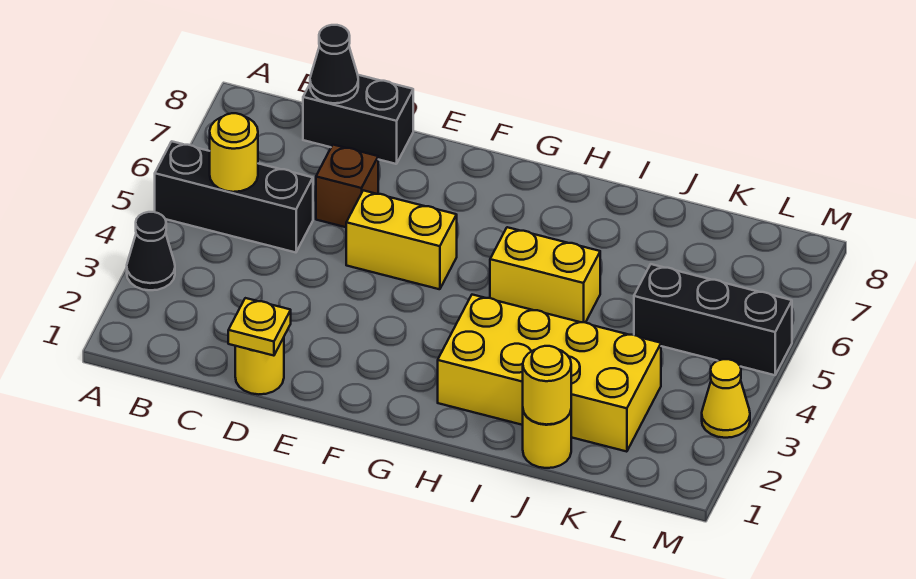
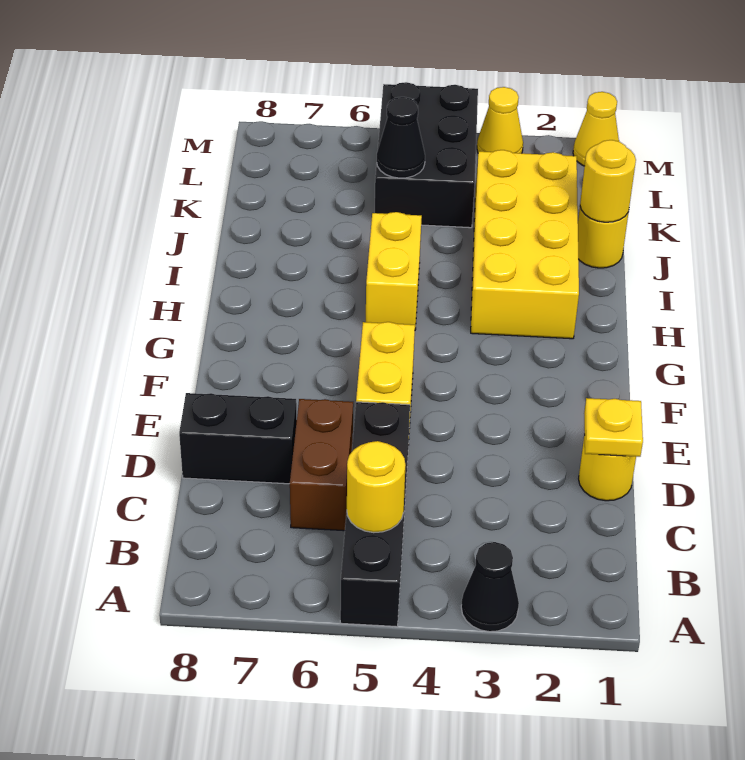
black brick A5:C5 level 1 -> black brick A5:D5 level 1
black brick C8:D8 level 1 -> black brick D7:D8 level 1
black cone C8 level 2 -> black cone K5 level 2
brown brick D6 level 1 -> brown brick C6:D6 level 1
black brick K5:M5 level 1 -> black brick K4:M5 level 1
none -> yellow cone M1 level 1

